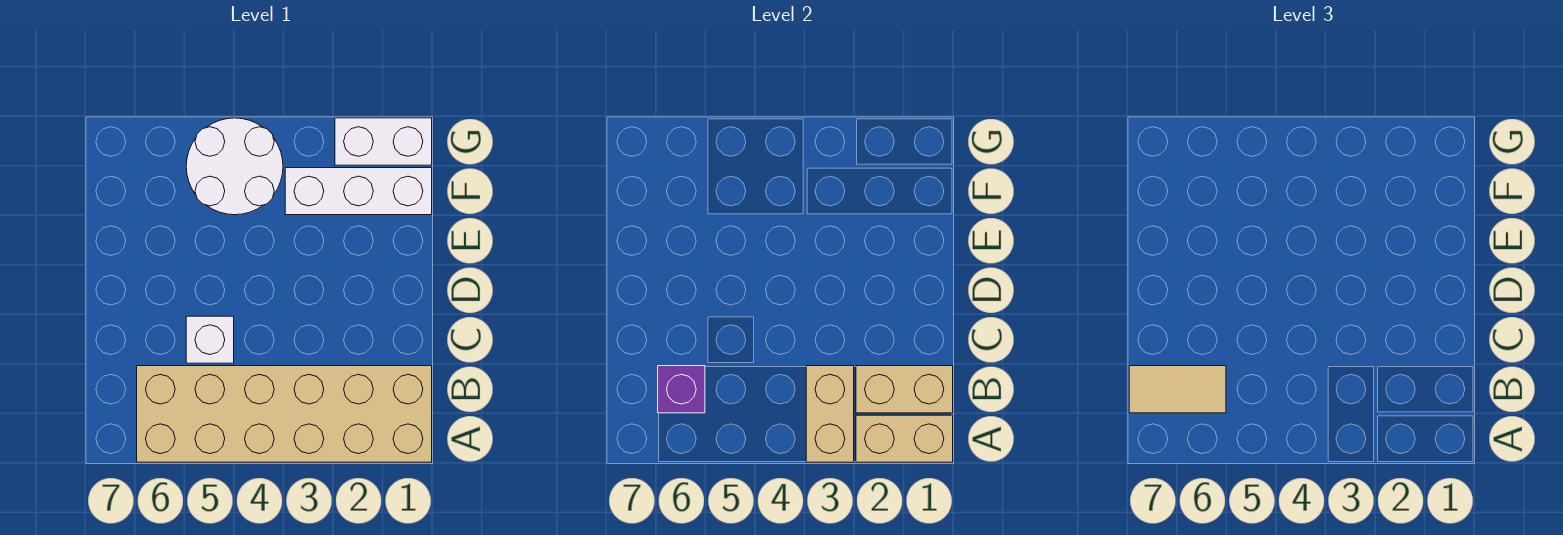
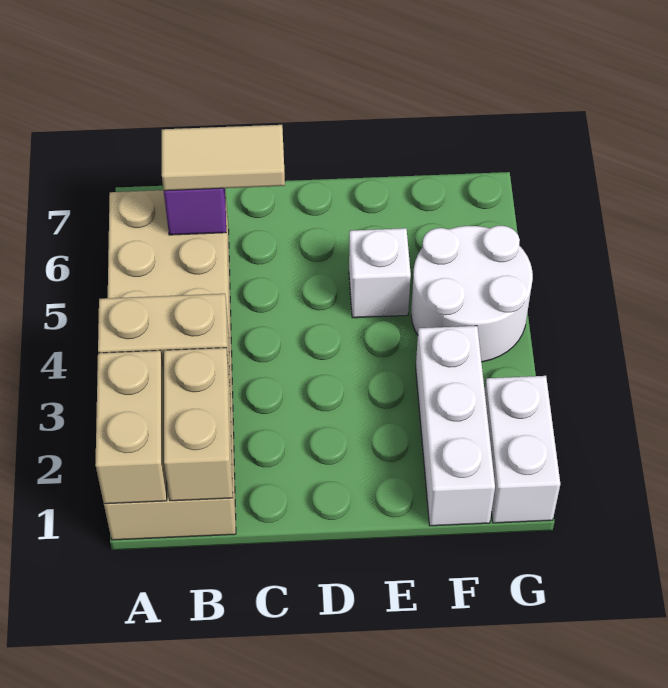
tan tile B6:B7 level 3 -> tan tile B6:C6 level 3
white brick C5 level 1 -> white brick E5 level 1

